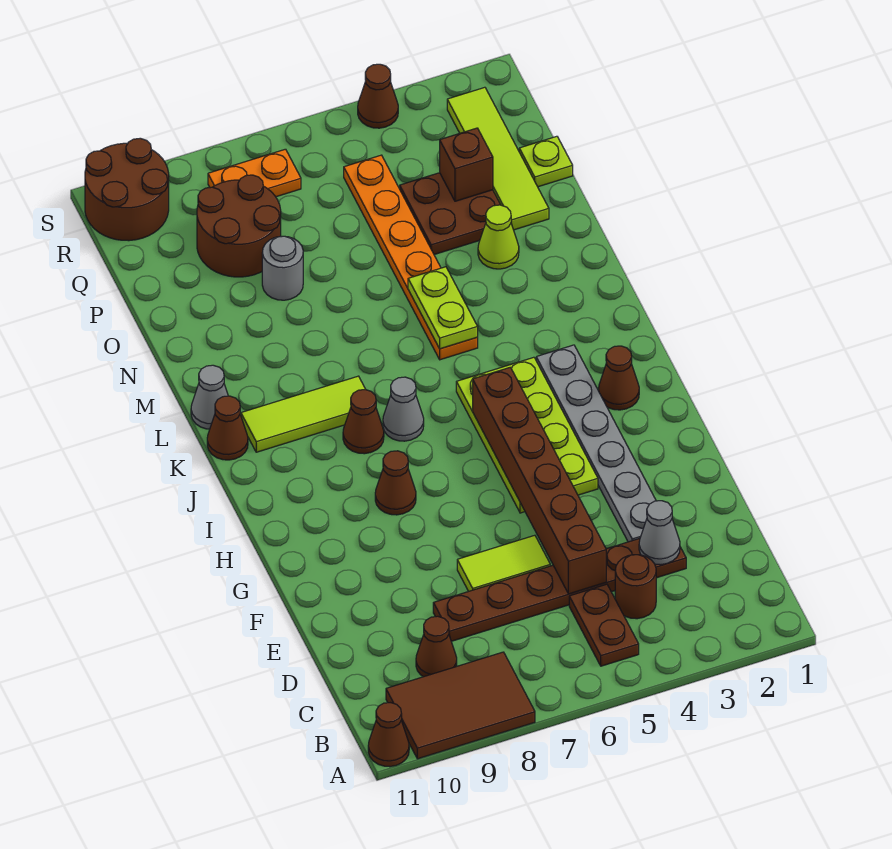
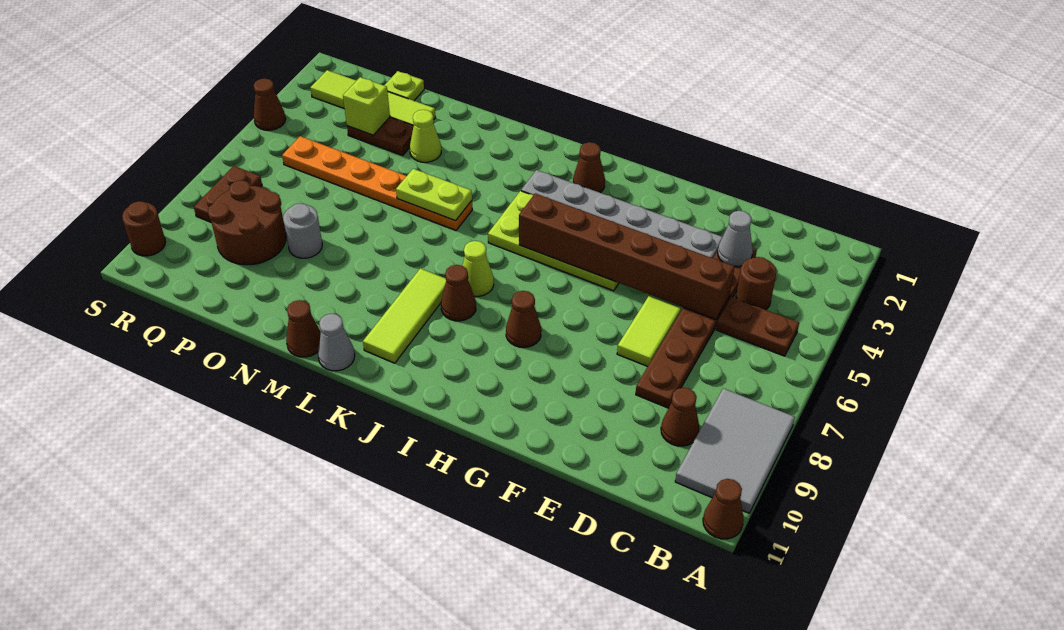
brown tile A8:B10 level 1 -> grey tile A8:B10 level 1
grey cone J7 level 1 -> lime cone J7 level 1
brown cone K11 level 1 -> brown cone M11 level 1
brown plate O3:P4 level 1 -> brown plate O3:P3 level 1
brown brick P3 level 2 -> lime brick P3 level 2
orange plate R7:R8 level 1 -> brown plate R7:R8 level 1
brown round brick R10:S11 level 1 -> brown round brick S10 level 1

